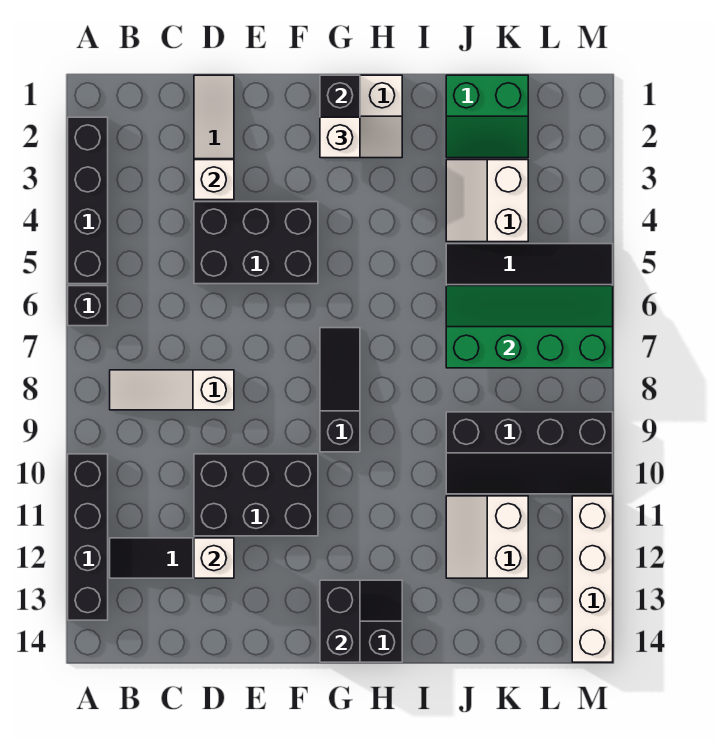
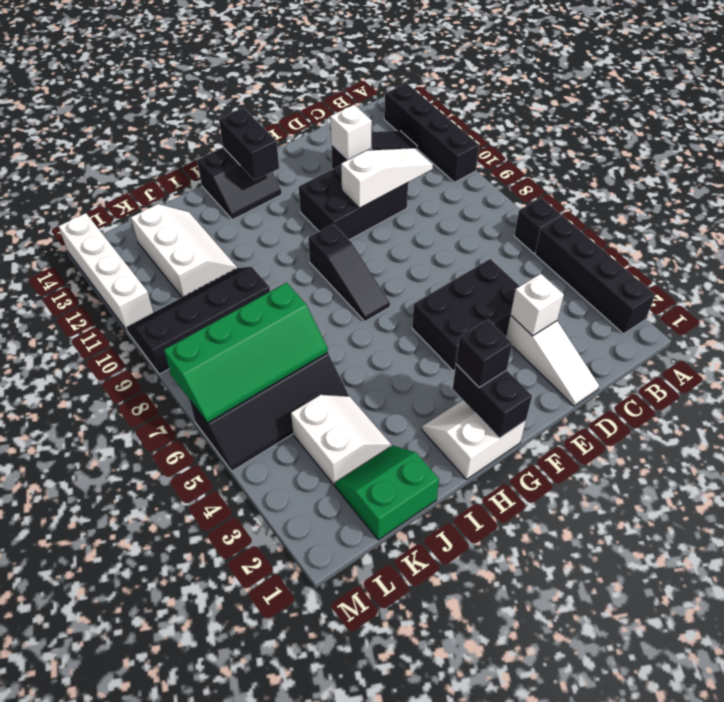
white slope B8:D8 level 1 top D -> white slope C10:E10 level 2 top E
white brick G2 level 3 -> black brick G2 level 3
white slope J11:K12 level 1 top K -> white slope J11:K13 level 1 top K

